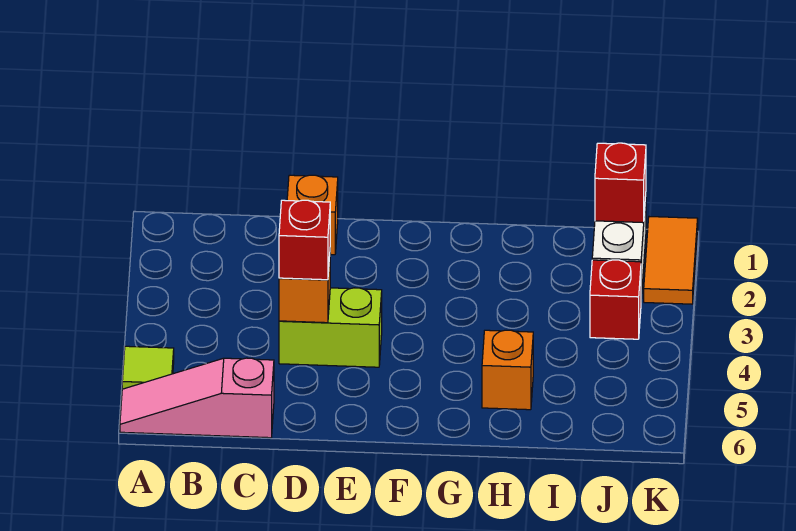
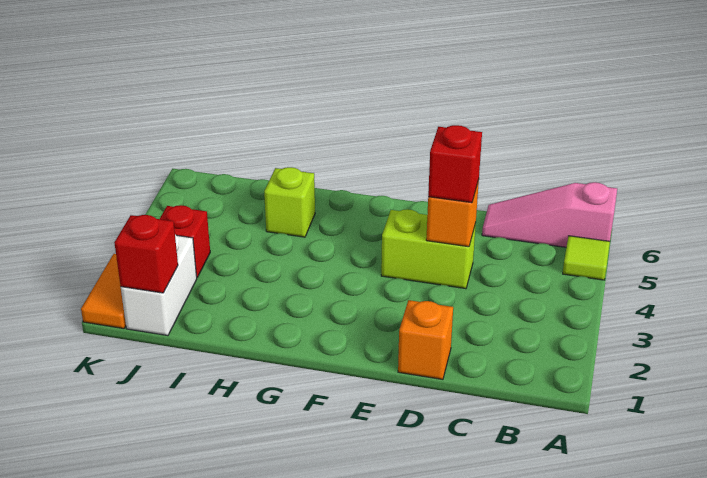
pink slope A6:C6 level 1 top C -> pink slope A6:C6 level 1 top A
orange brick H5 level 1 -> lime brick H5 level 1

